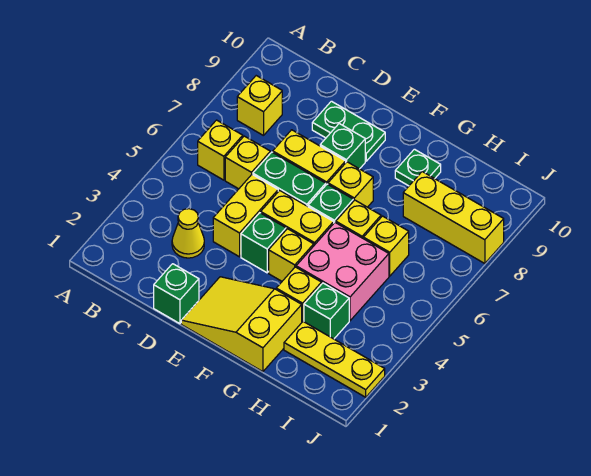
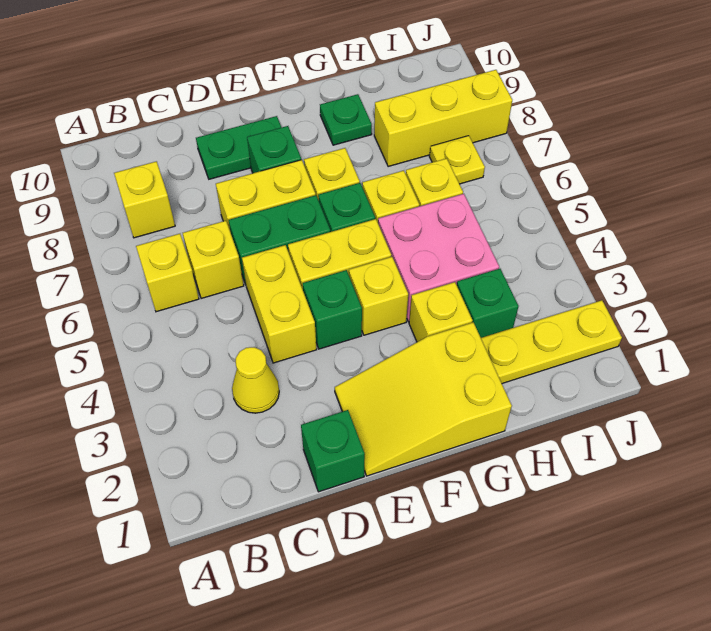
none -> yellow plate I7 level 1

